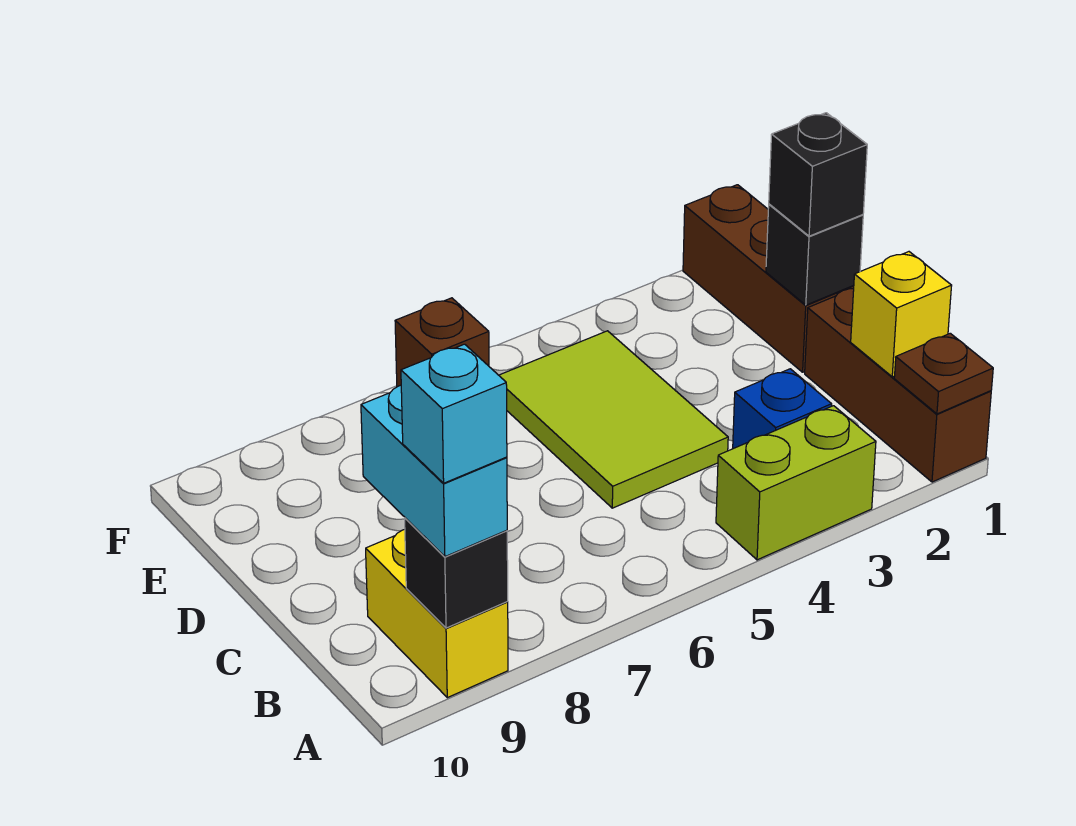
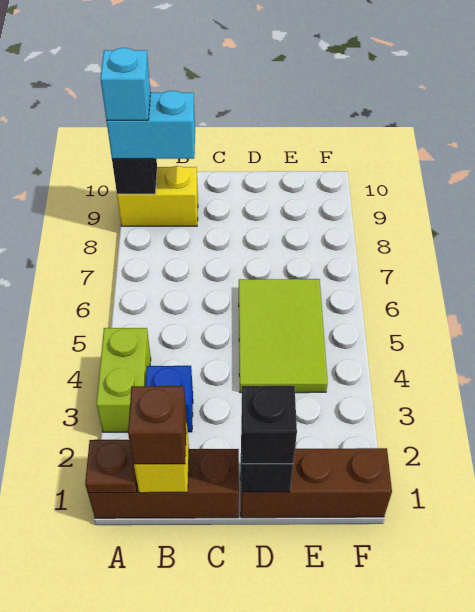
lime tile C4:E5 level 1 -> lime tile D4:E6 level 1
brown brick F6 level 1 -> brown brick B1 level 3

